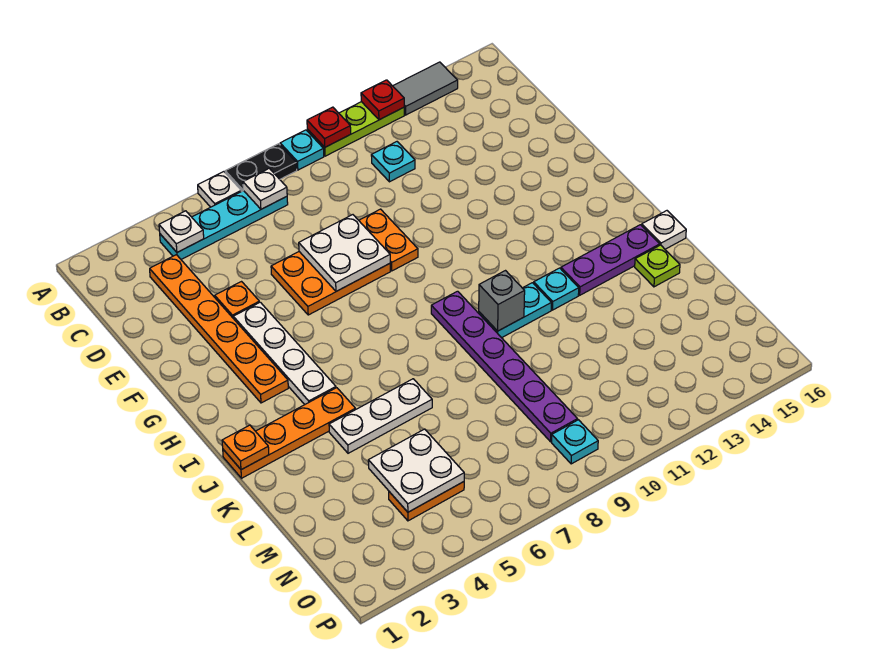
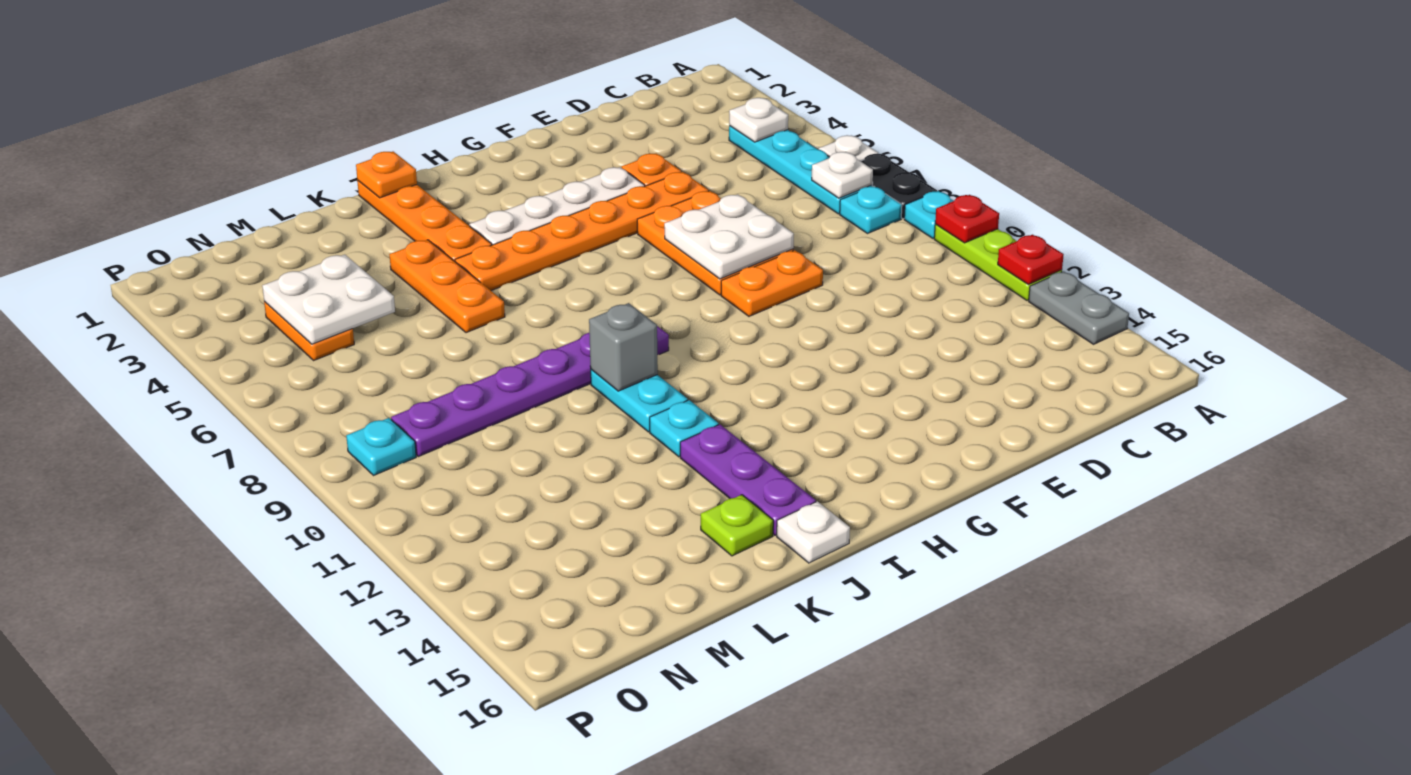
grey tile A13:A14 level 1 -> grey plate A13:A14 level 1
orange plate C3:H3 level 1 -> orange plate E5:J5 level 1
cyan plate C11 level 1 -> cyan plate B8 level 1
white plate K4:K6 level 1 -> orange plate K4:K6 level 1

